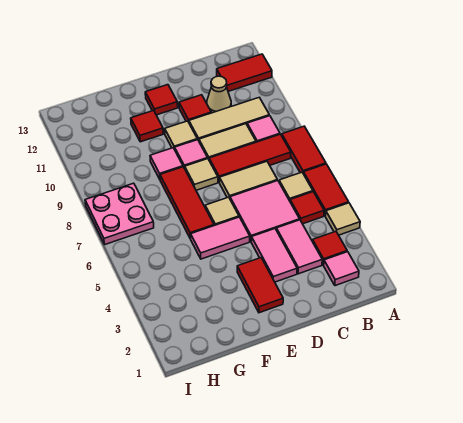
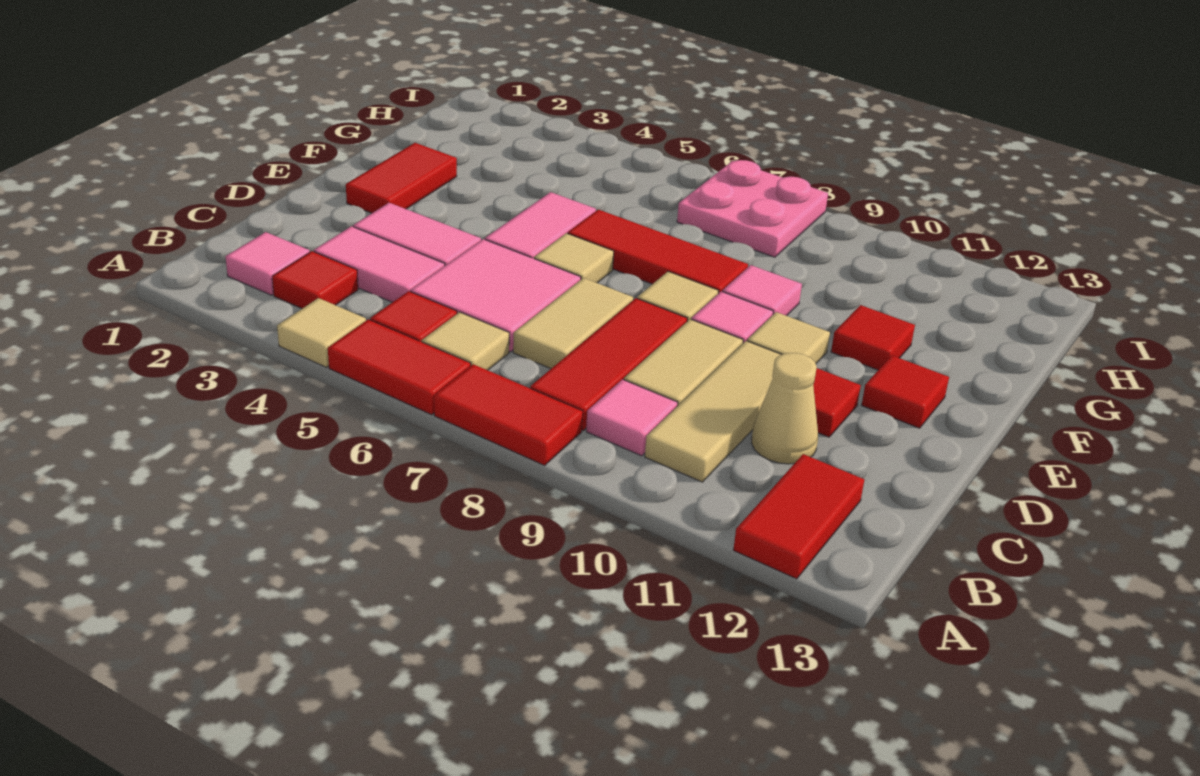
red tile E2:E3 level 1 -> red tile E2:F2 level 1

